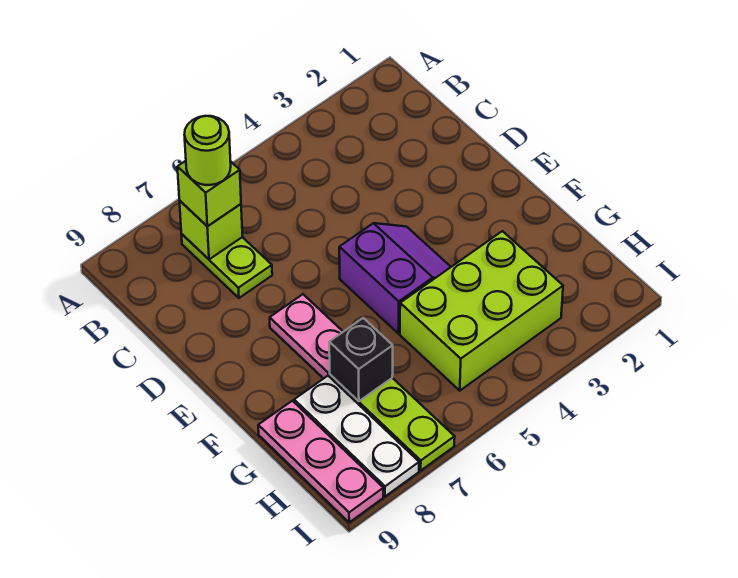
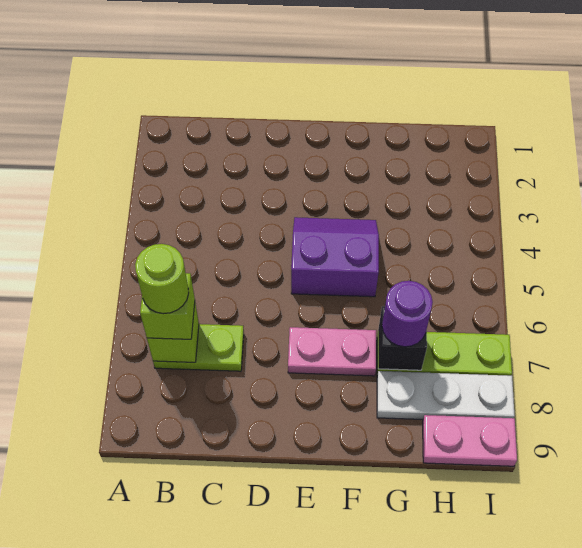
lime brick G3:H5 level 1 -> none
none -> purple round brick G7 level 3
pink plate G9:I9 level 1 -> pink plate H9:I9 level 1

